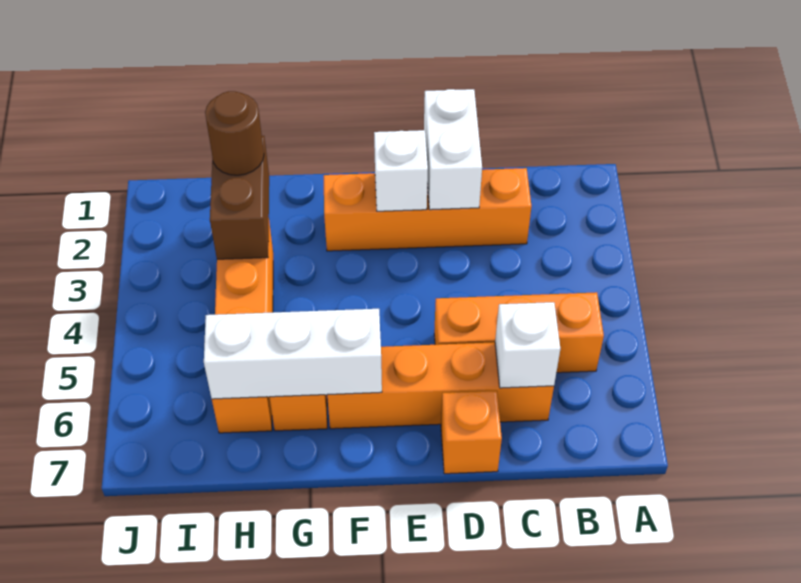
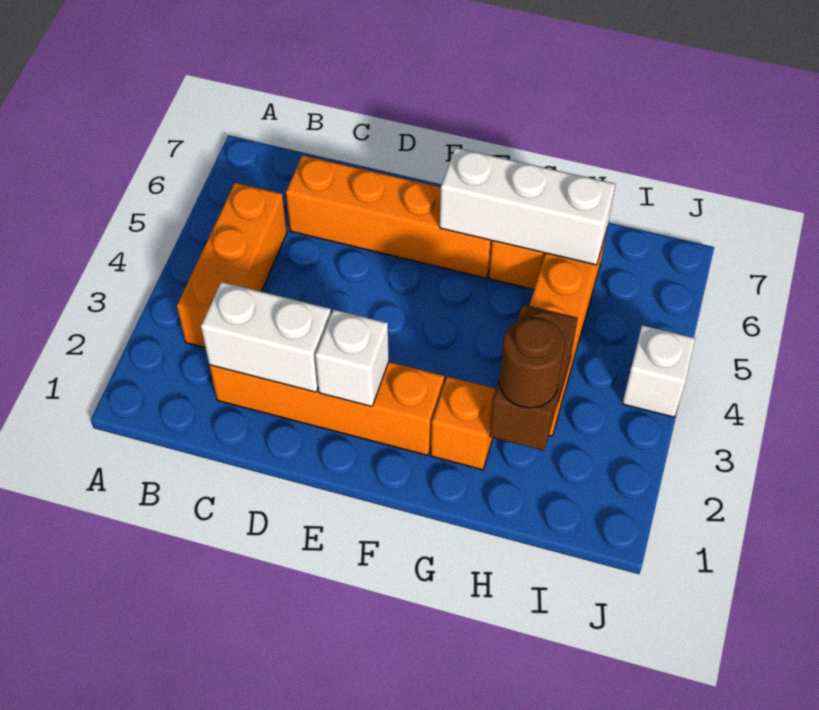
orange brick B5:D5 level 1 -> orange brick B3:B5 level 1
white brick C6 level 2 -> white brick J4 level 1
white brick D1:D2 level 2 -> white brick C2:D2 level 2
orange brick D7 level 1 -> orange brick G2 level 1

